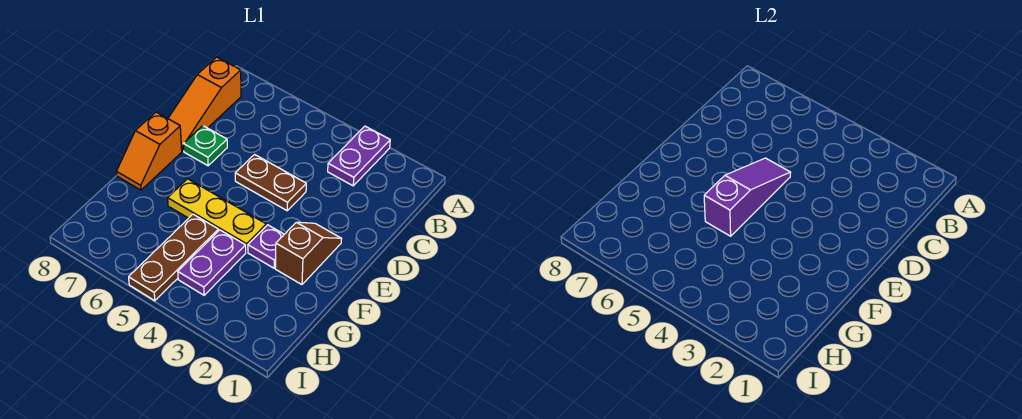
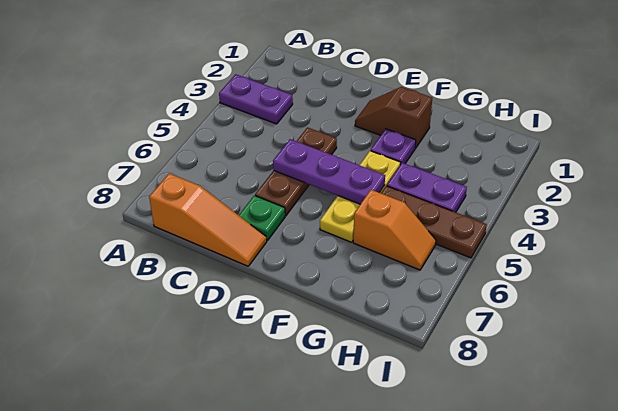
brown plate D4:D5 level 1 -> brown plate D4:D6 level 1
purple slope D5:F5 level 2 top F -> purple plate D5:F5 level 2
orange slope E8:F8 level 1 top E -> orange slope G6:H6 level 1 top G

